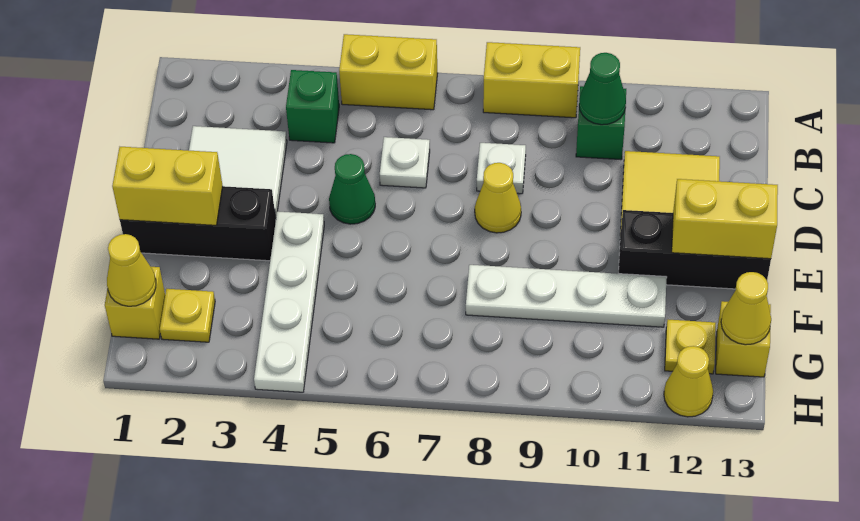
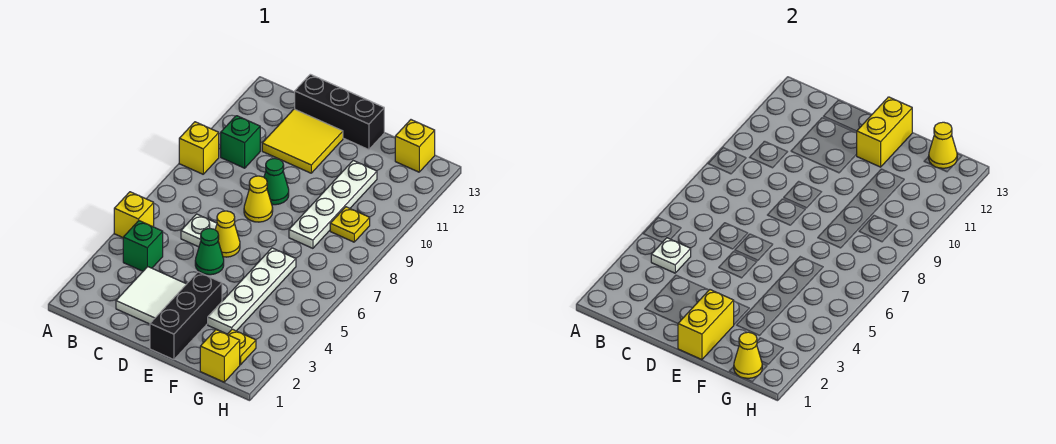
yellow brick A5:A6 level 1 -> yellow brick A5 level 1
yellow brick A8:A9 level 1 -> yellow brick A9 level 1
green cone B10 level 2 -> green cone D9 level 1
white plate C8 level 1 -> white plate B4 level 2
white plate E4:H4 level 1 -> white plate F3:F6 level 1
black brick E11:E13 level 1 -> black brick C13:E13 level 1
yellow plate G12 level 1 -> yellow plate G9 level 1
yellow cone H12 level 1 -> yellow cone D6 level 1

